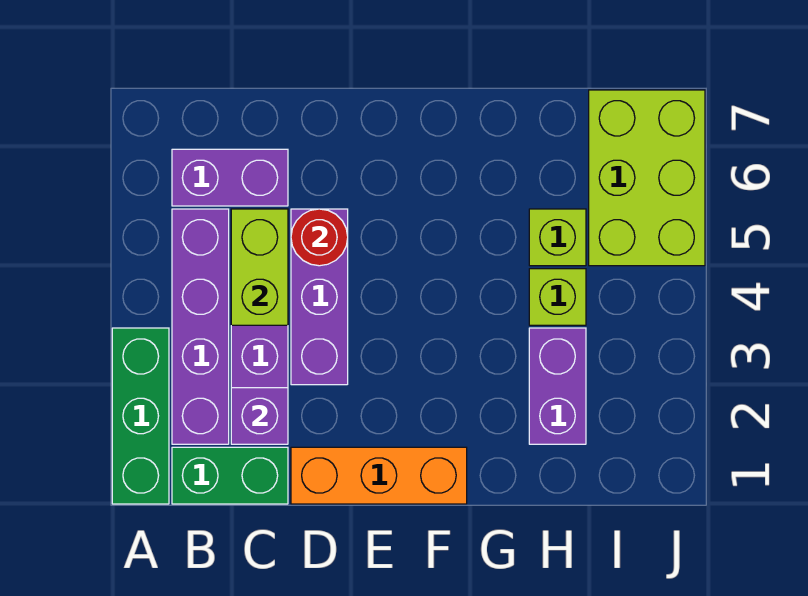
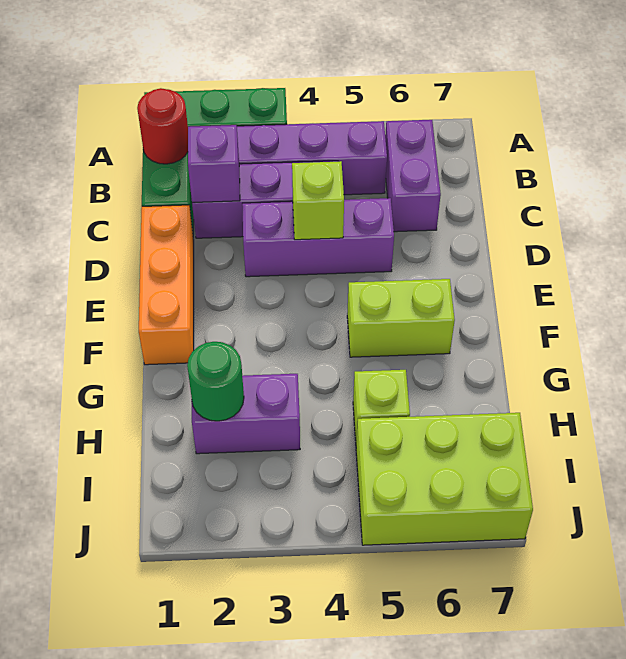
lime brick C4:C5 level 2 -> lime brick F5:F6 level 1
red round brick D5 level 2 -> red round brick B1 level 2
none -> green round brick H2 level 2
lime brick H4 level 1 -> lime brick D4 level 2

